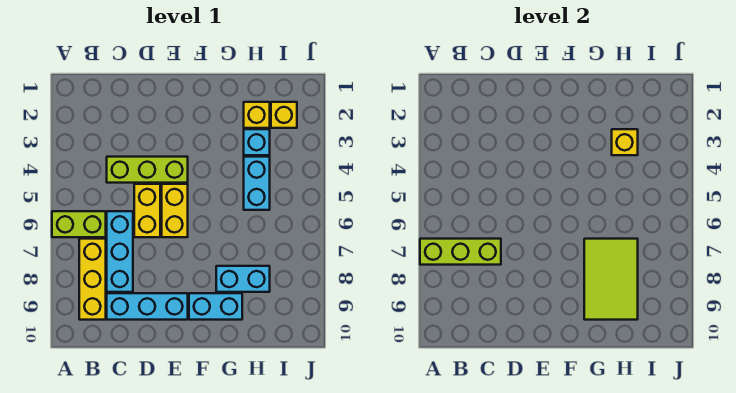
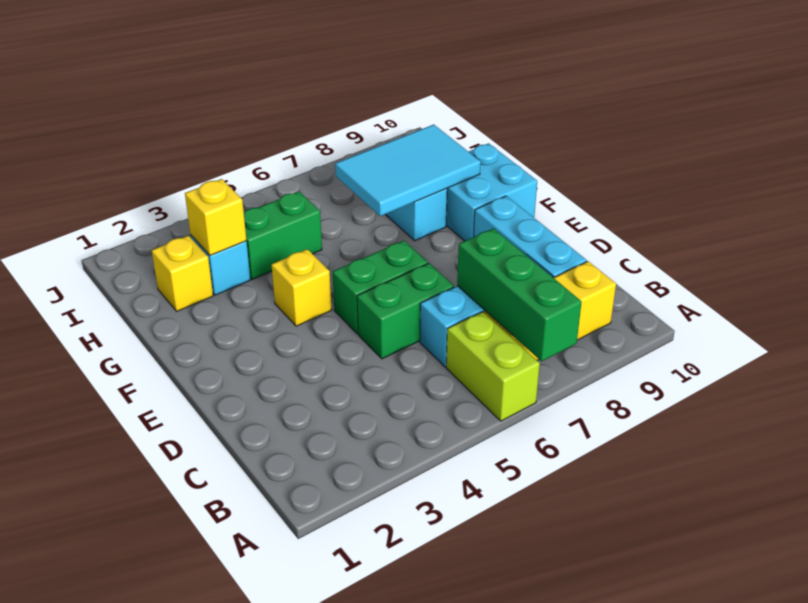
lime brick A7:C7 level 2 -> green brick A7:C7 level 2
lime brick C4:E4 level 1 -> none
yellow brick D5:D6 level 1 -> green brick D5:D6 level 1
yellow brick E5:E6 level 1 -> green brick E5:E6 level 1
cyan brick F9:G9 level 1 -> cyan brick F9:G10 level 1
lime tile G7:H9 level 2 -> cyan tile G7:H9 level 2
cyan brick H4:H5 level 1 -> green brick H4:H5 level 1
yellow brick I2 level 1 -> yellow brick F4 level 1

